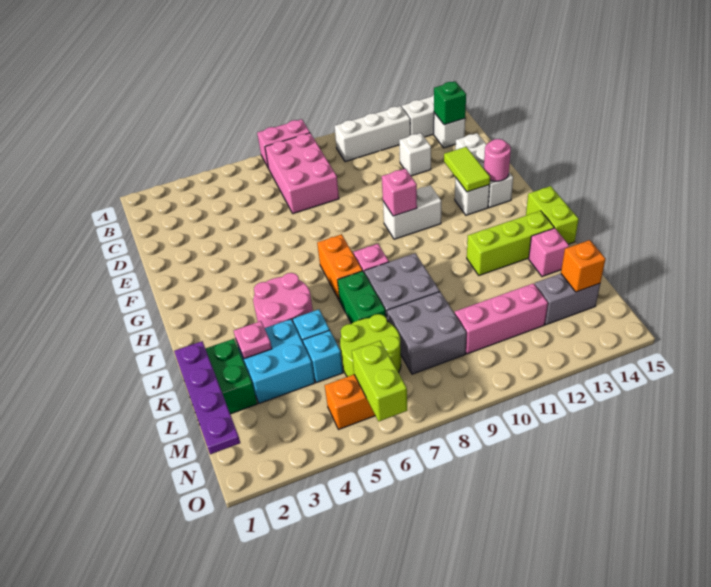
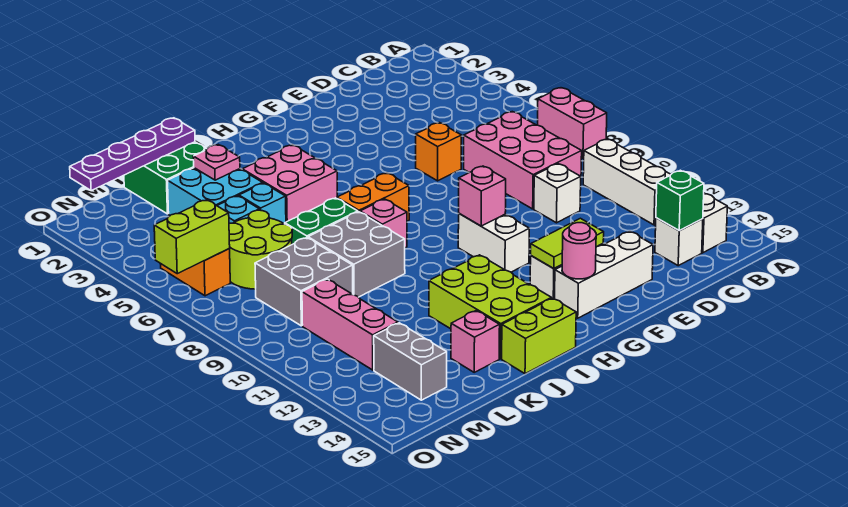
pink brick B7:D8 level 1 -> pink brick C7:D9 level 1
white brick D12 level 1 -> white brick D10 level 1
pink round brick I4:J5 level 1 -> pink brick I4:J5 level 1
lime brick J12:J14 level 1 -> lime brick I12:J14 level 1
orange brick M14 level 2 -> orange brick E6 level 1

